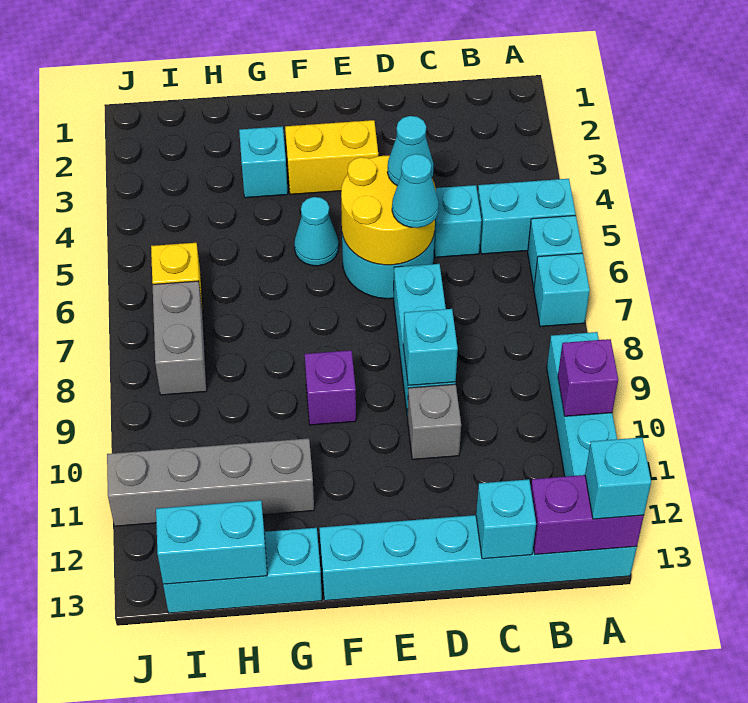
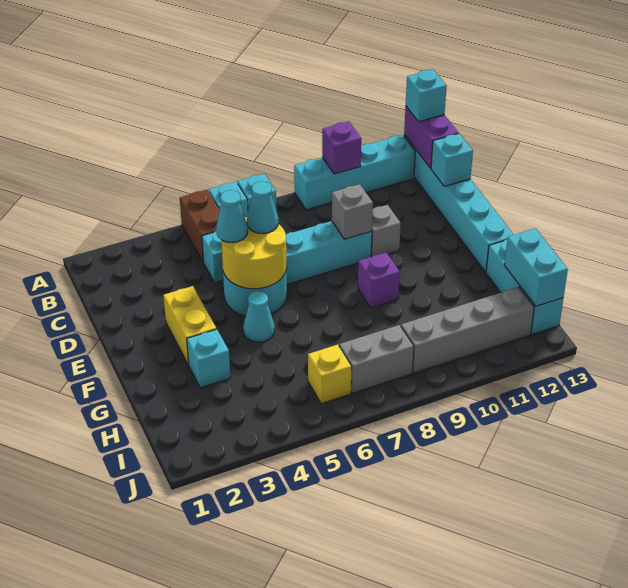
cyan brick A5:B5 level 1 -> brown brick A5:B5 level 1
cyan brick D9 level 2 -> grey brick D9 level 2
grey brick G11:J11 level 1 -> grey brick I9:I12 level 1

